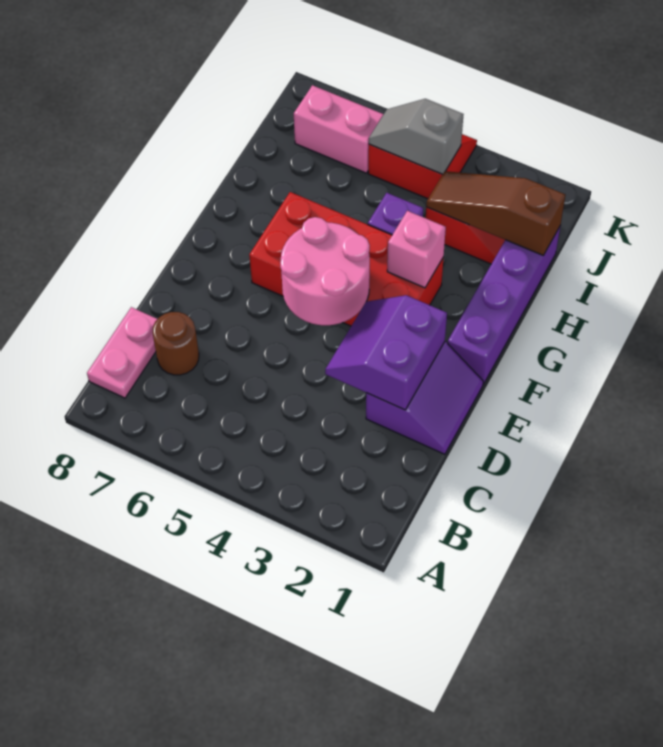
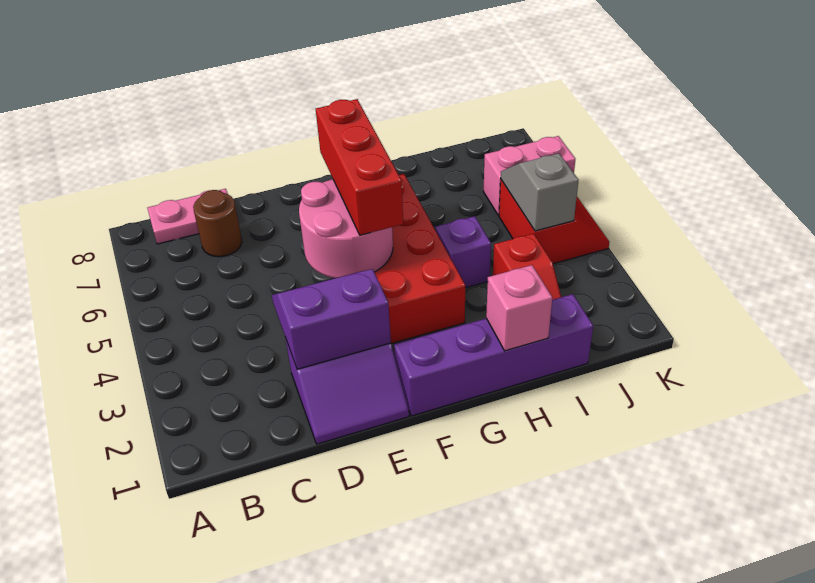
none -> red brick F4:F6 level 3
pink brick G3 level 2 -> pink brick H1 level 2
brown slope I1:I3 level 2 top 1 -> none
pink brick J6:J7 level 1 -> pink brick J6:K6 level 1

